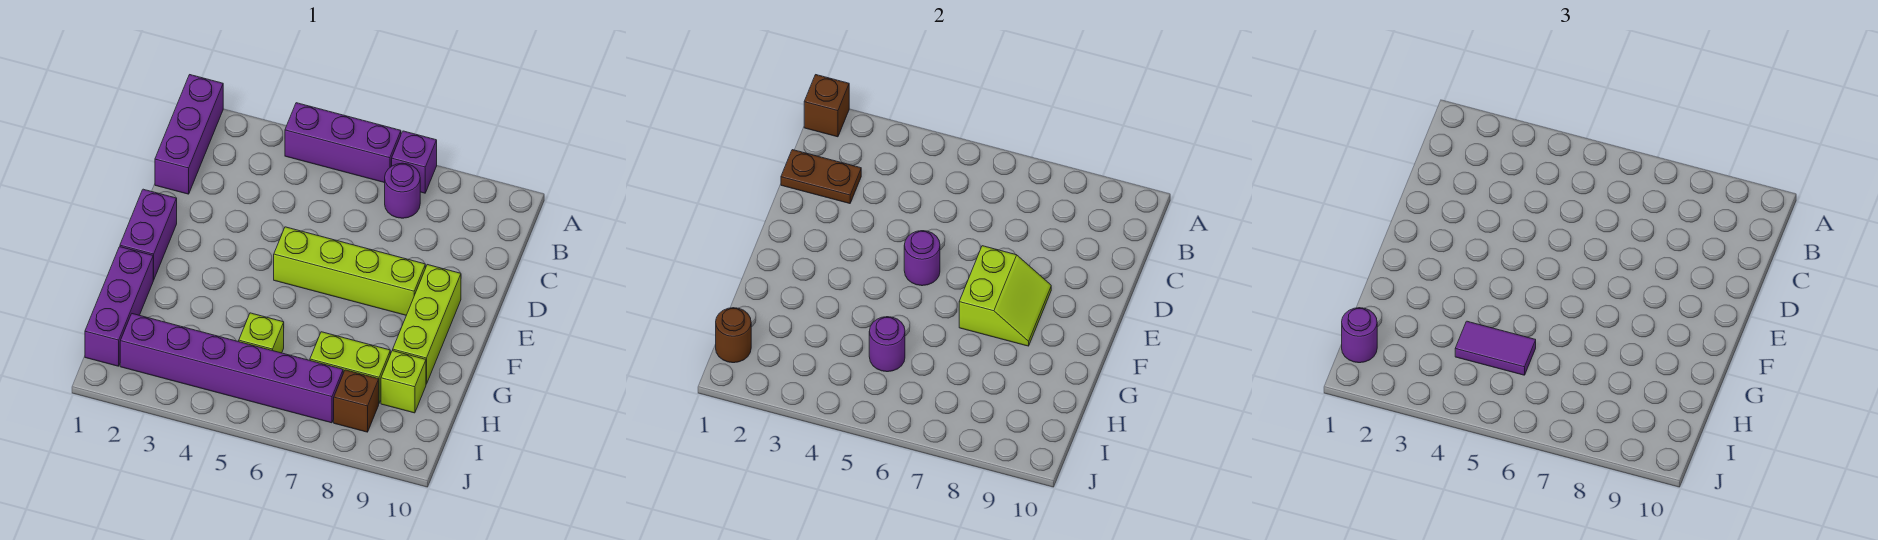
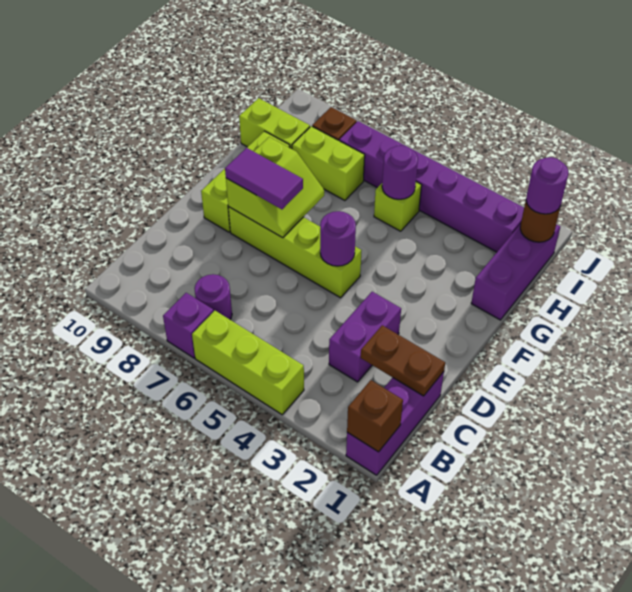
purple brick A4:A6 level 1 -> lime brick A4:A6 level 1
purple brick E1:F1 level 1 -> purple brick C3:D3 level 1
lime slope E7:F8 level 2 top 7 -> lime slope E7:F8 level 2 top 8
purple tile H4:H5 level 3 -> purple tile E7:E8 level 3
lime brick H9 level 1 -> lime brick H9:H10 level 1

